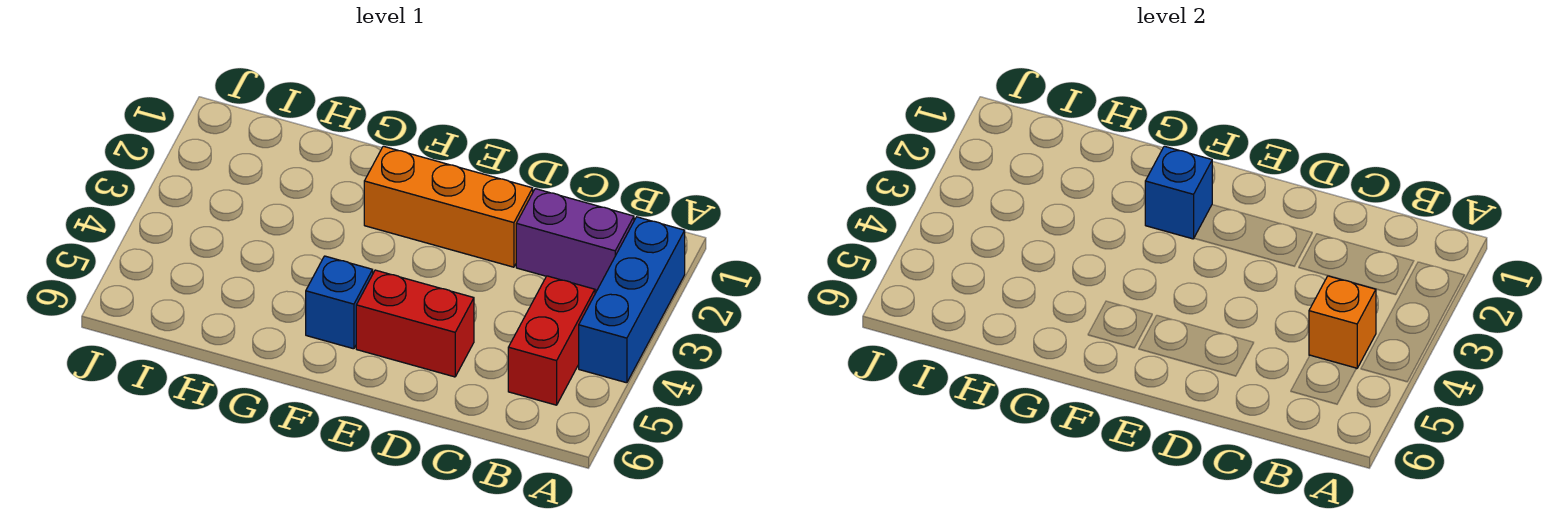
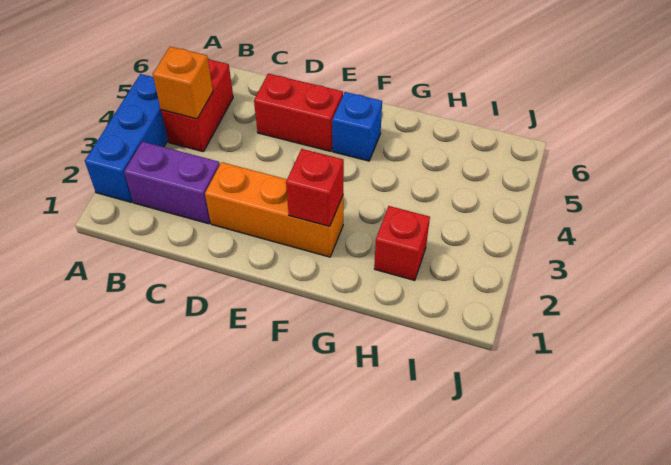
blue brick F2 level 2 -> red brick F2 level 2
none -> red brick H2 level 1

